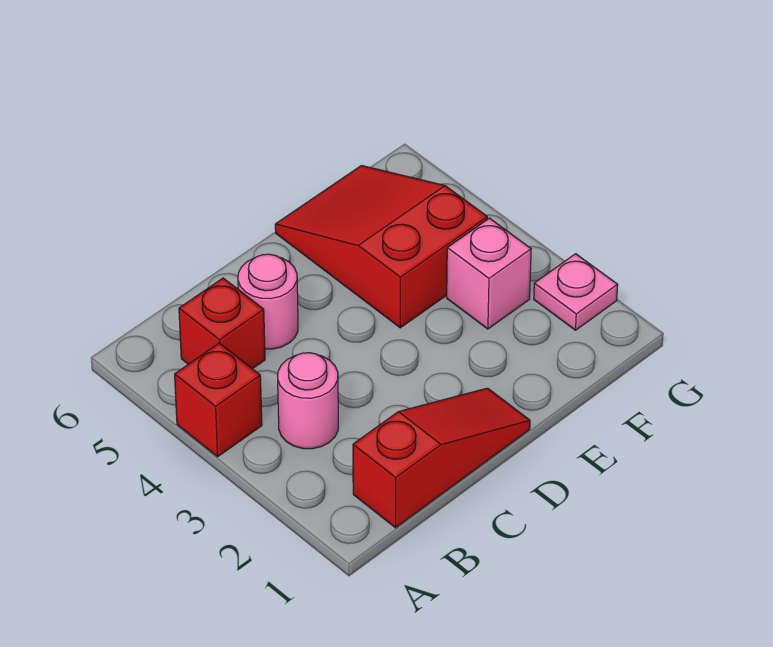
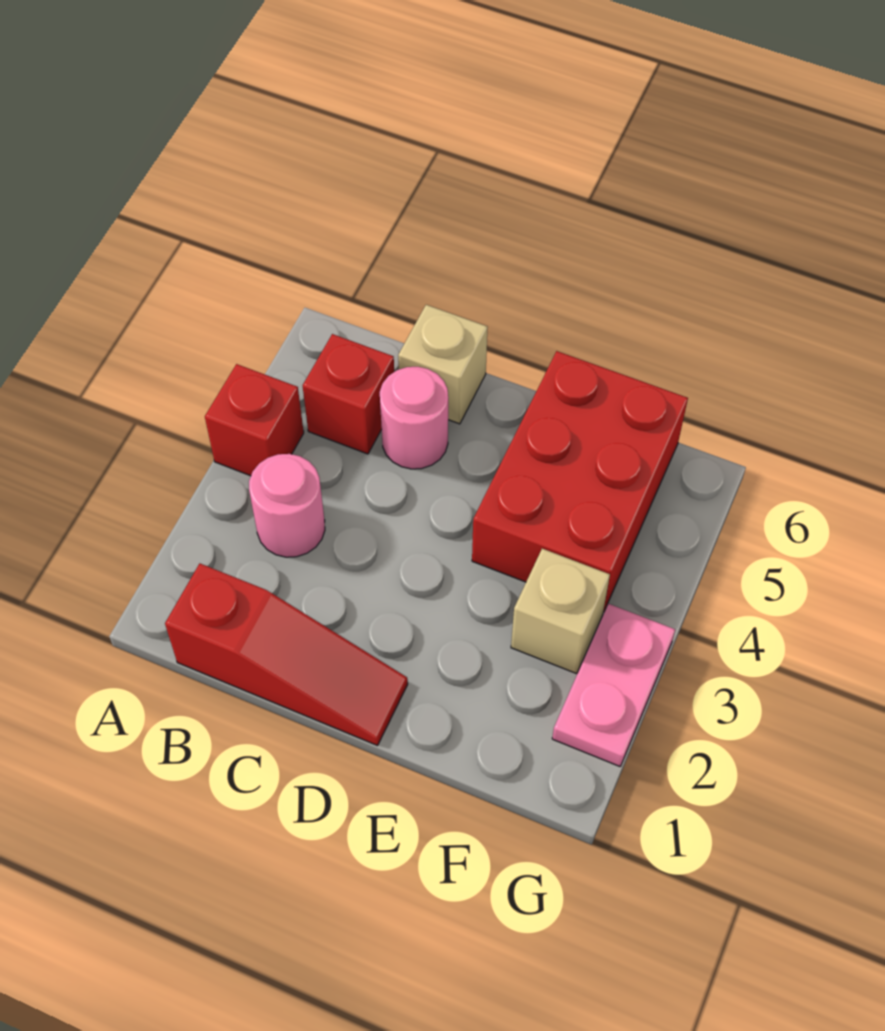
none -> tan brick C6 level 1
red slope E4:F6 level 1 top 4 -> red brick E4:F6 level 1
pink brick F3 level 1 -> tan brick F3 level 1
pink plate G2 level 1 -> pink plate G2:G3 level 1

